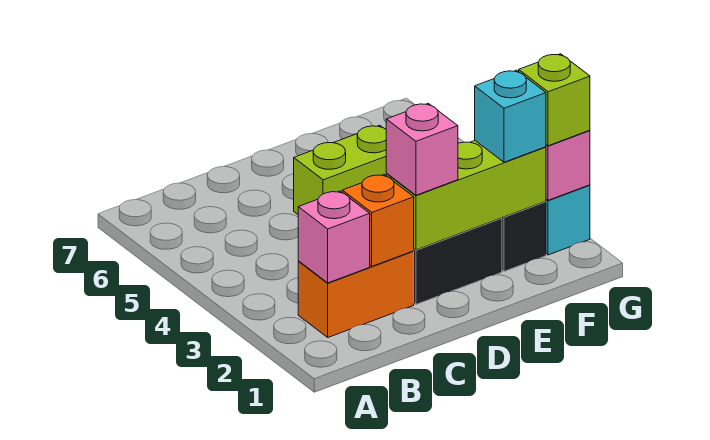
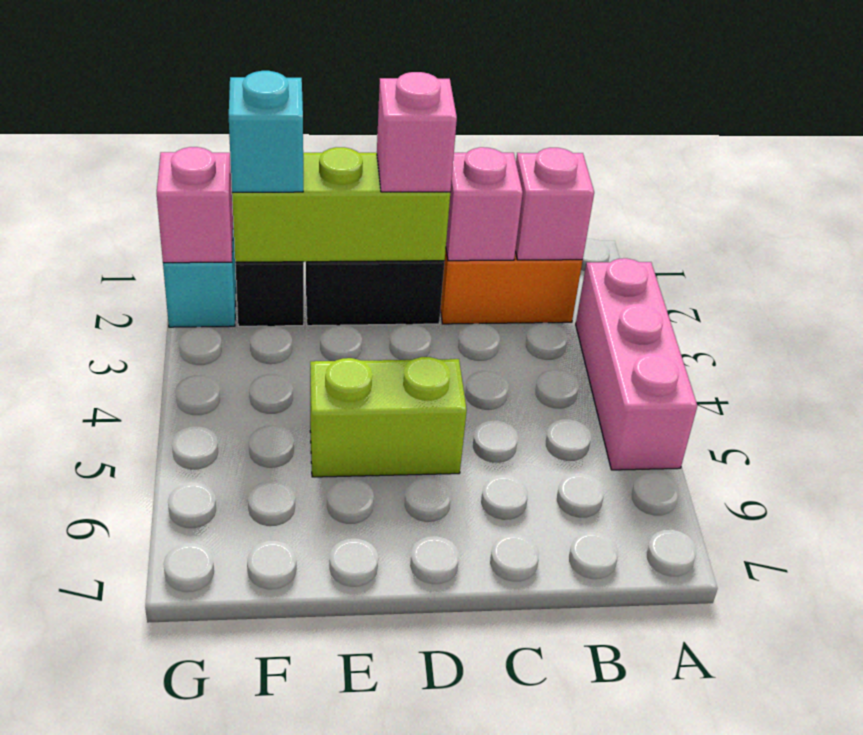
none -> pink brick A3:A5 level 1
orange brick C2 level 2 -> pink brick C2 level 2
lime brick G2 level 3 -> none

